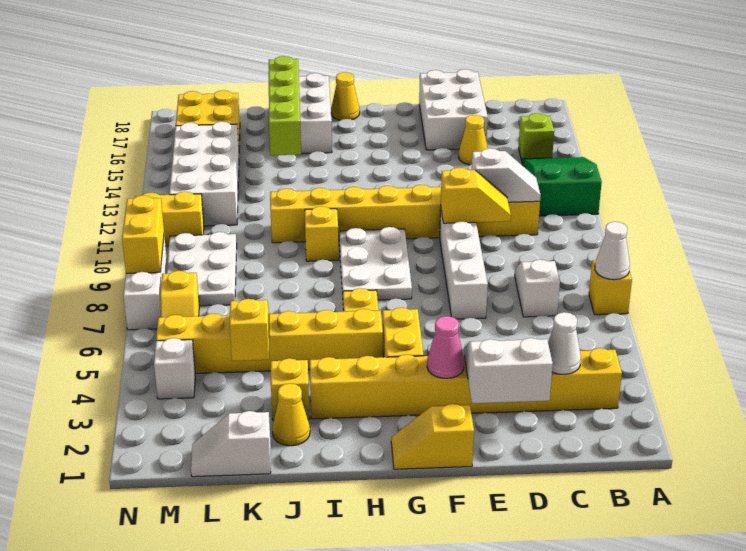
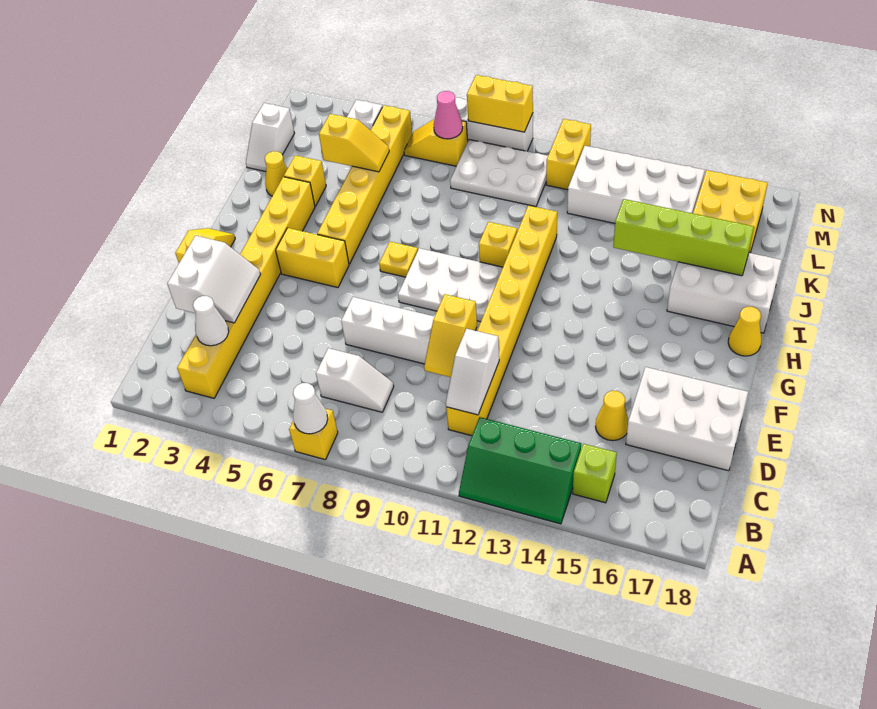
green slope A12:B14 level 1 top 12 -> green slope A12:B14 level 1 top B
pink cone F3 level 2 -> pink cone M7 level 2
white slope K1:L1 level 1 top K -> white slope K1:L1 level 1 top L

